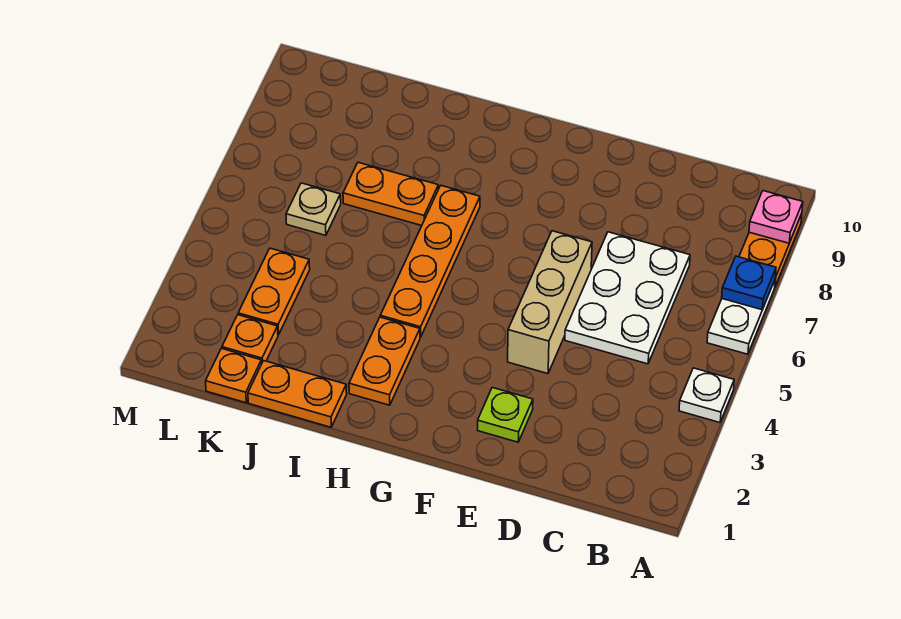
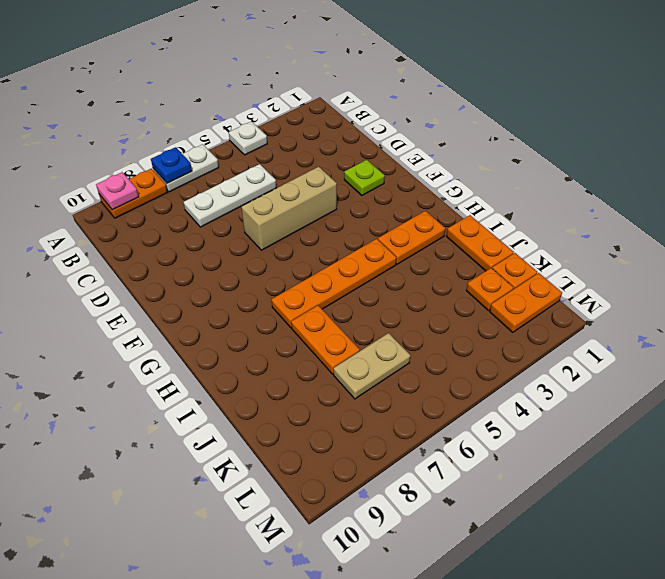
white plate C5:D7 level 1 -> white plate C5:C7 level 1
orange plate K3:K4 level 1 -> orange plate L1:L2 level 1
tan plate K6 level 1 -> tan plate K6:K7 level 1

